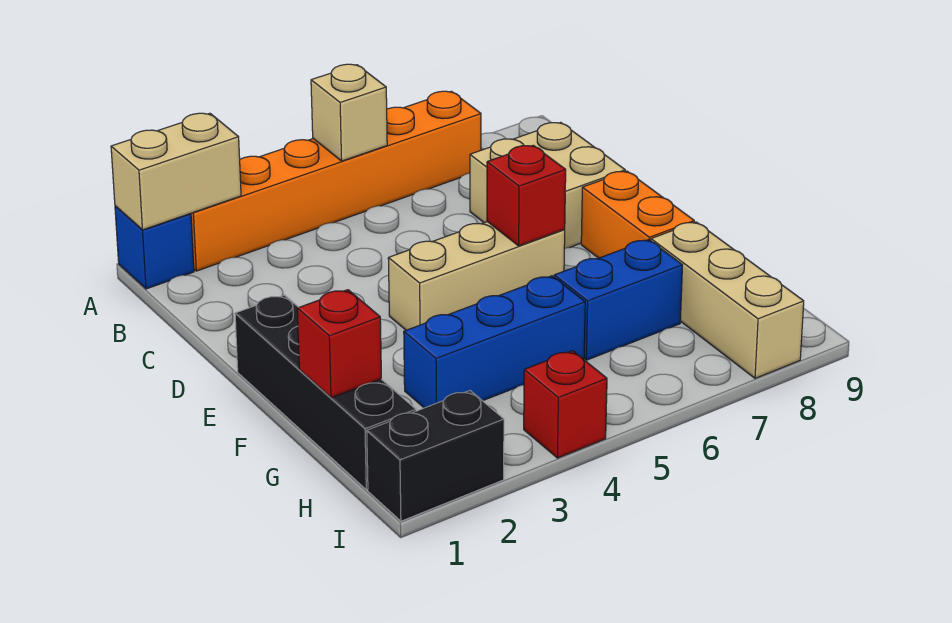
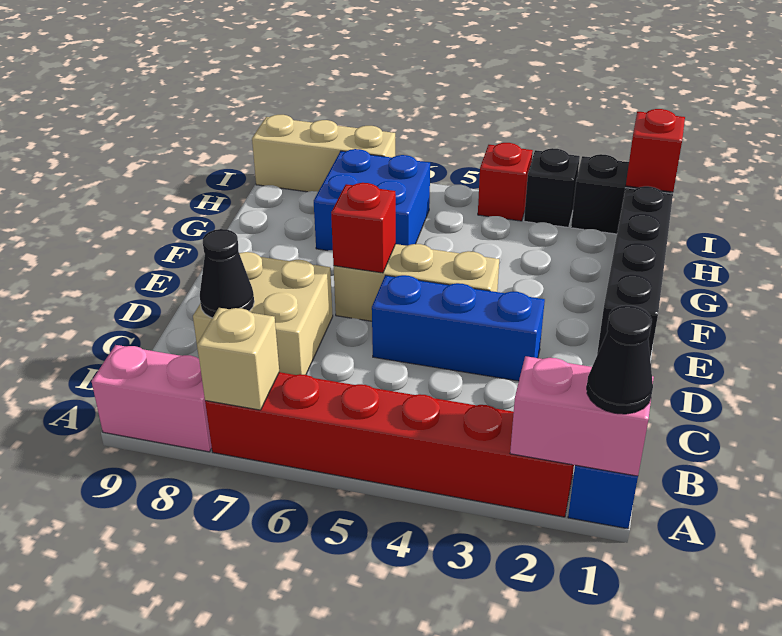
tan brick A1:A2 level 2 -> pink brick A1:A2 level 2
none -> black cone A1 level 3
orange brick A2:A7 level 1 -> red brick A2:A7 level 1
tan brick A5 level 2 -> tan brick A7 level 2
none -> pink brick A8:A9 level 1
none -> black cone C8 level 2
orange brick E8:F8 level 1 -> none
red brick G1 level 2 -> red brick I1 level 2
blue brick G3:G5 level 1 -> blue brick D3:D5 level 1
blue brick G6:G7 level 1 -> blue brick G6:H7 level 1
tan brick G8:I8 level 1 -> tan brick I7:I9 level 1
none -> black brick I3 level 1

